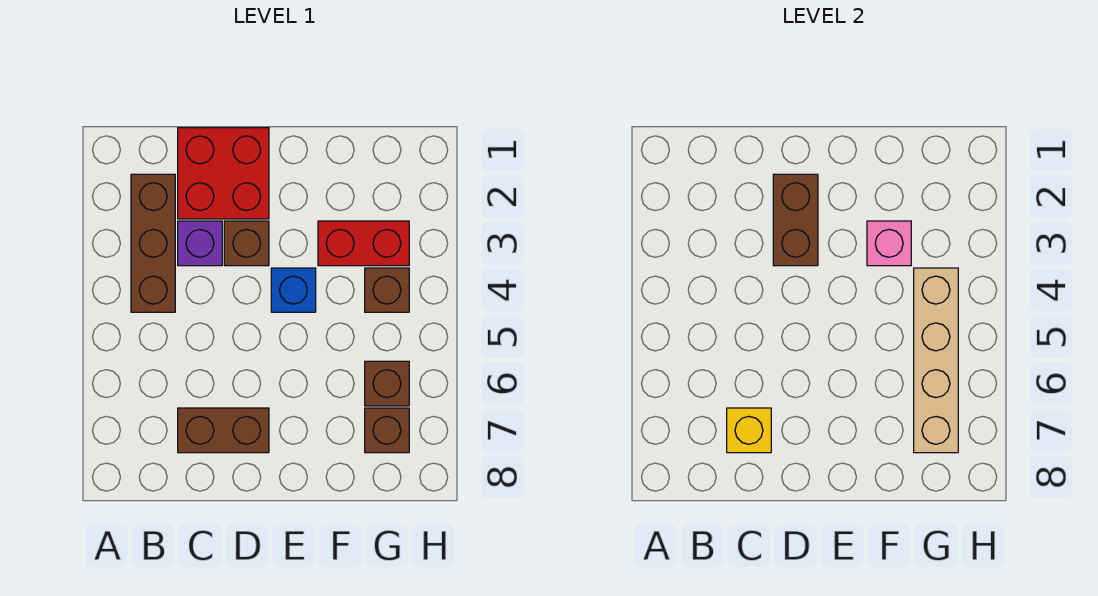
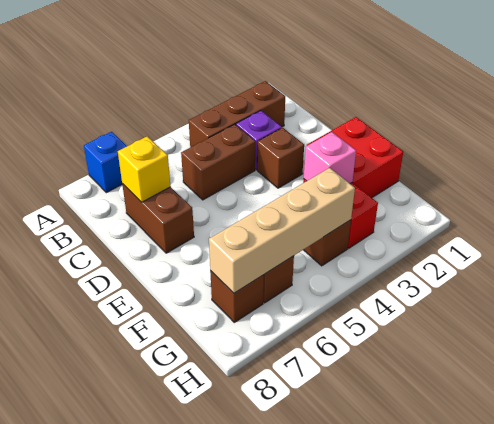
red brick C1:D2 level 1 -> red brick E1:F2 level 1
brown brick D2:D3 level 2 -> brown brick C4:C5 level 1
blue brick E4 level 1 -> blue brick A7 level 1

